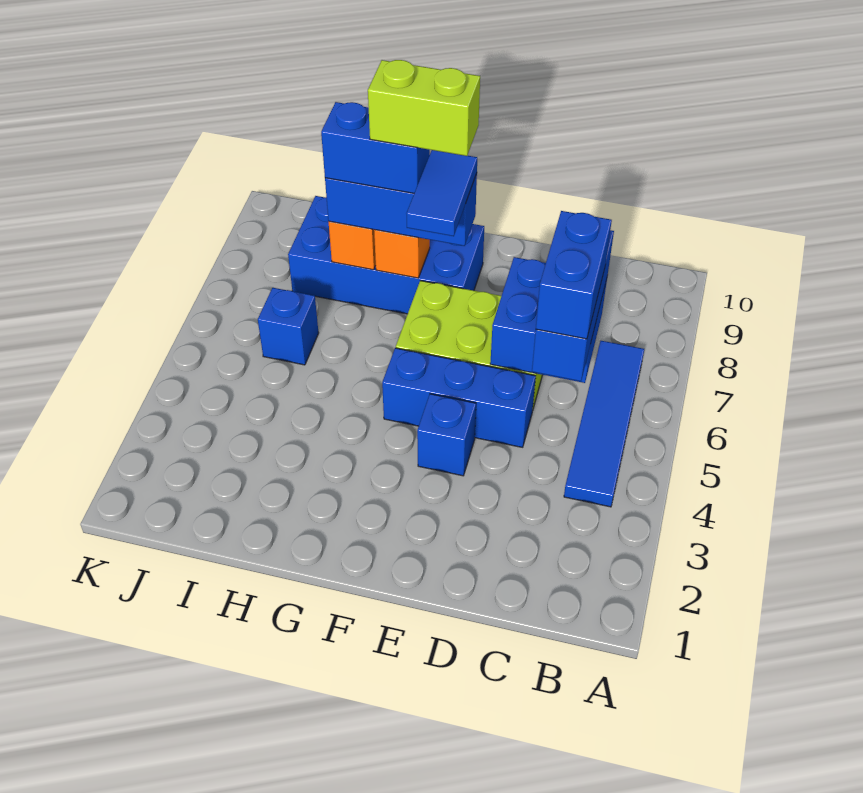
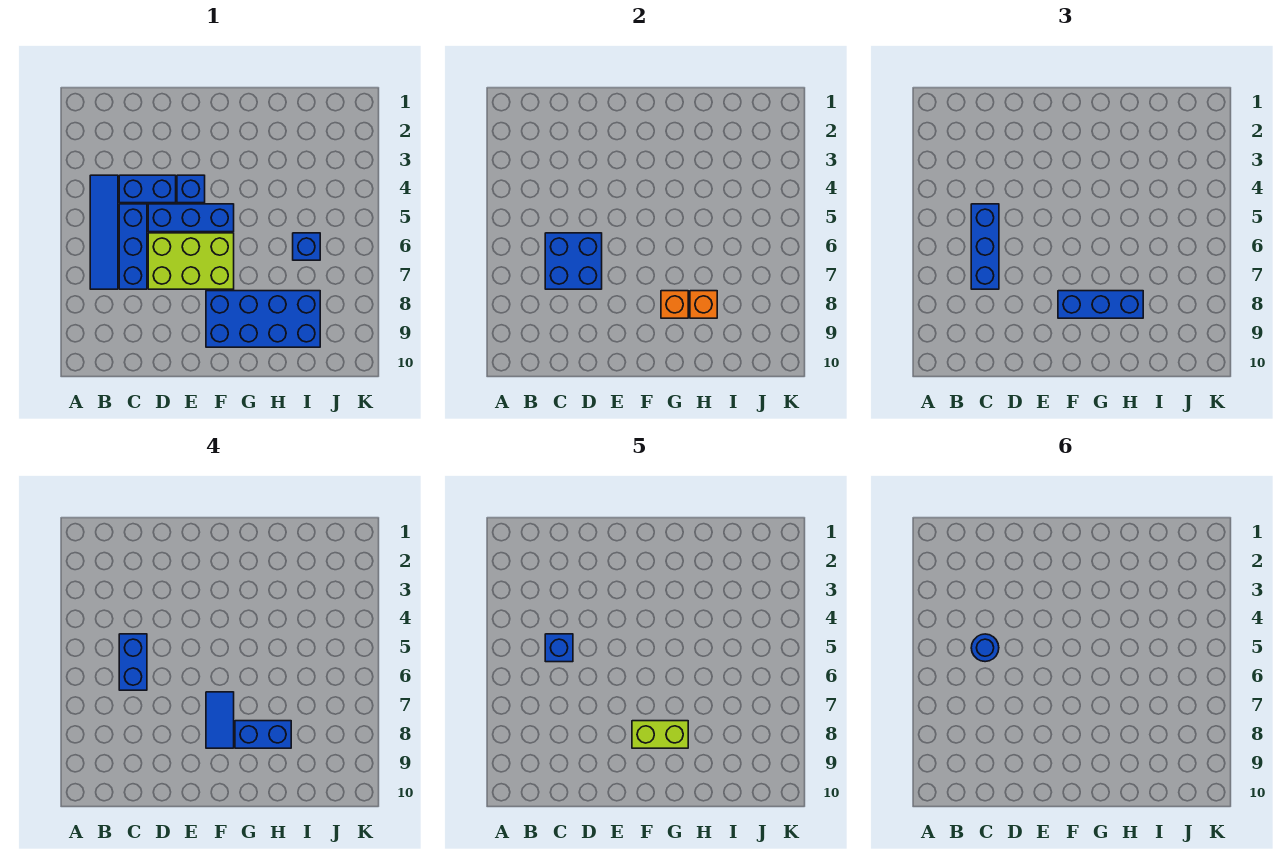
none -> blue brick C4:D4 level 1
none -> blue brick C5:C7 level 1
none -> blue brick C5 level 5
none -> blue round brick C5 level 6

